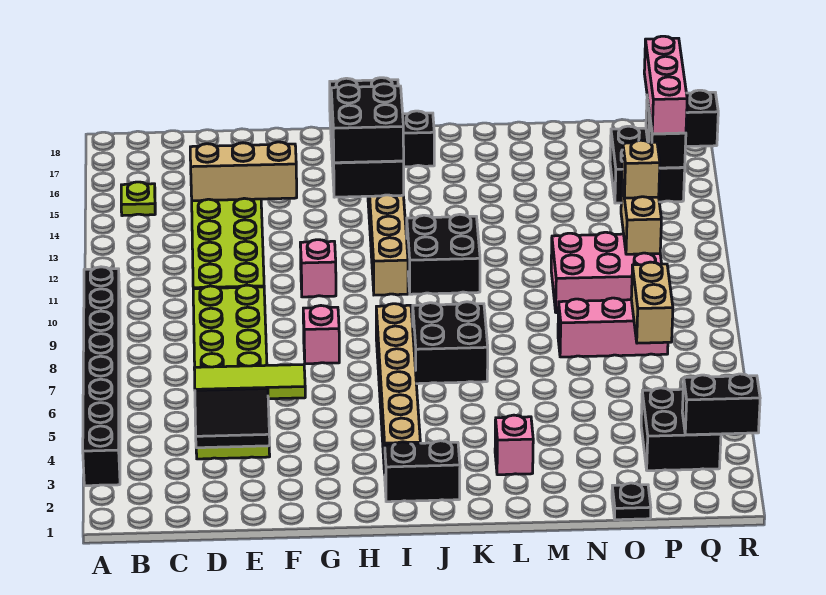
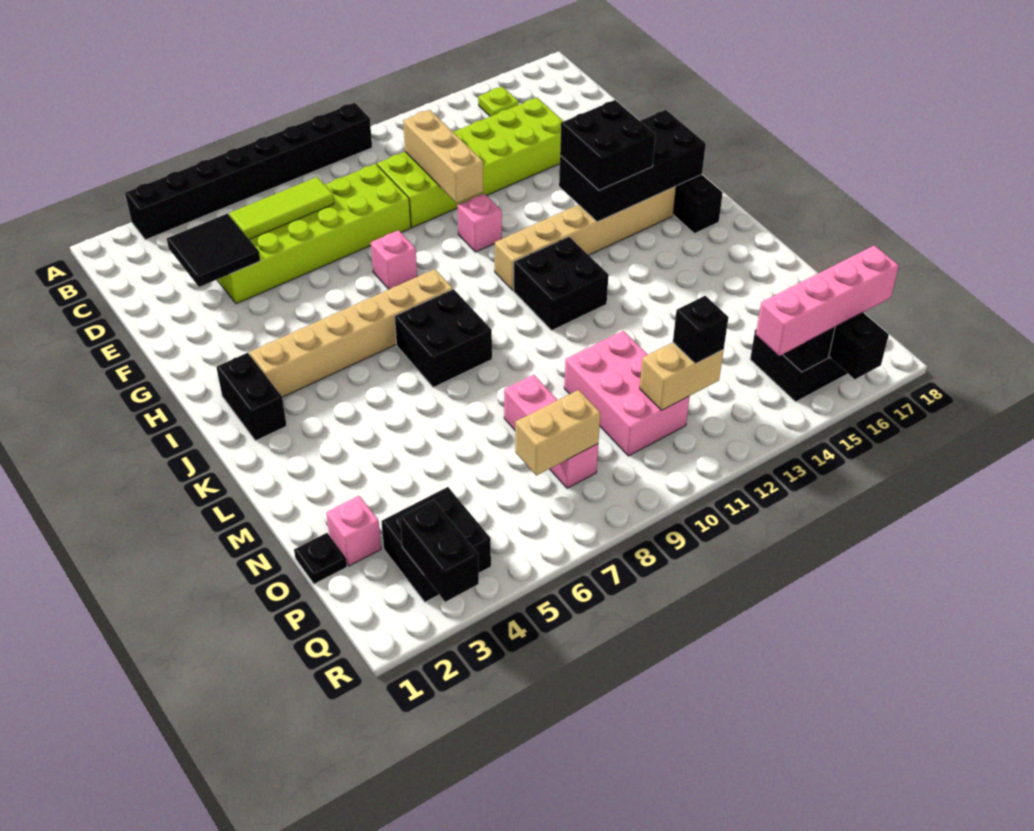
lime tile D5:F5 level 2 -> lime tile D5:D7 level 2
tan brick D14:F14 level 2 -> tan brick D11:F11 level 2
pink brick L3 level 1 -> pink brick O2 level 1
tan brick P12 level 3 -> black brick P12 level 3
pink brick Q15:Q17 level 3 -> pink brick Q14:Q17 level 3

